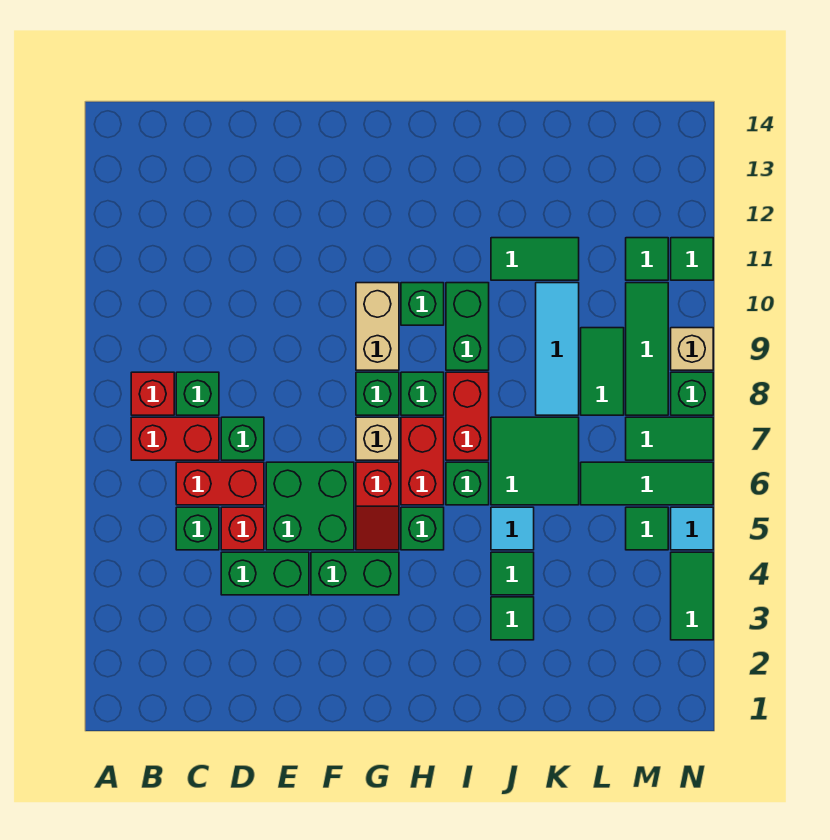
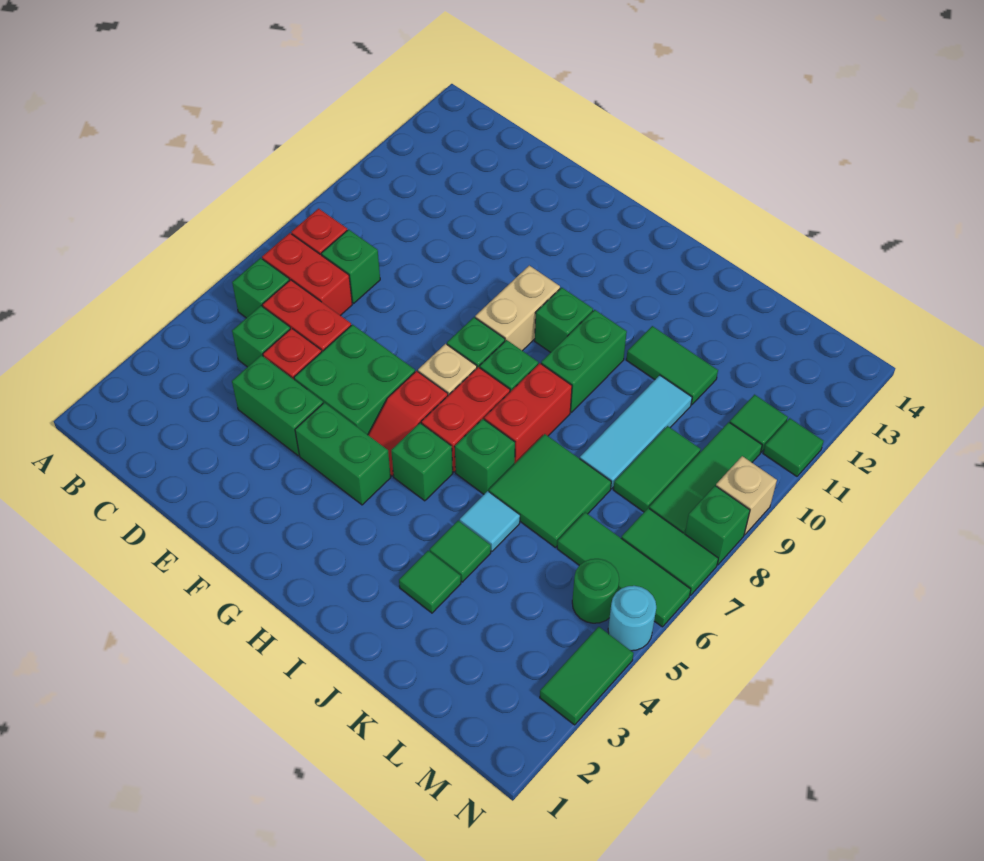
green brick D7 level 1 -> green brick B6 level 1
green tile M5 level 1 -> green round brick M5 level 1
cyan tile N5 level 1 -> cyan round brick N5 level 1

